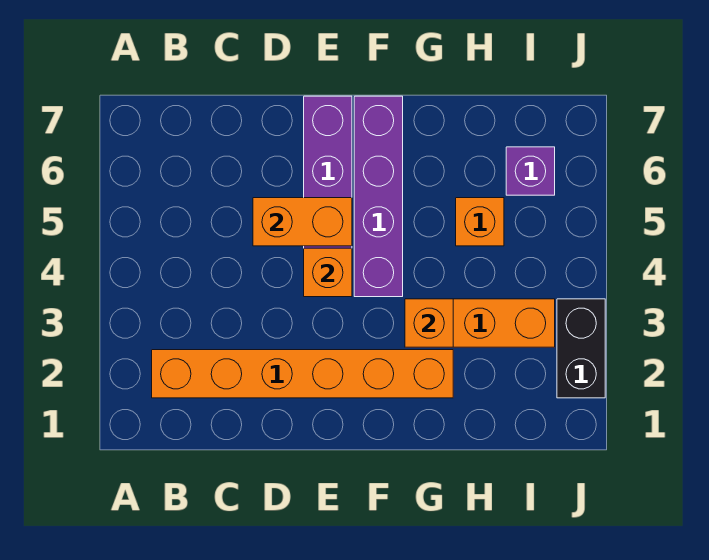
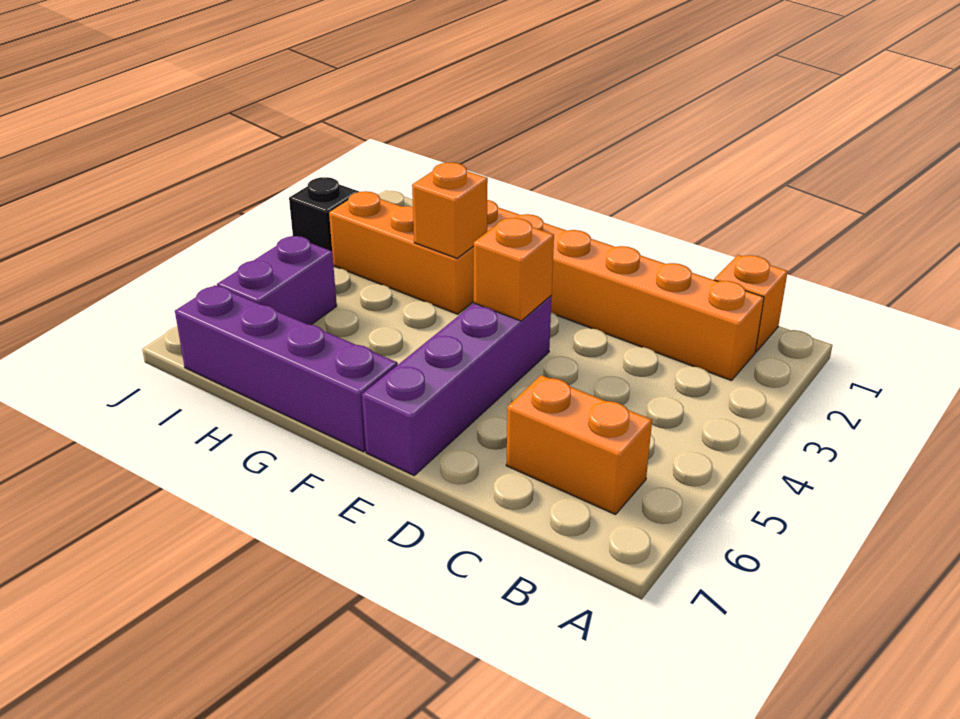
orange brick D5:E5 level 2 -> orange brick B6:C6 level 1
purple brick F4:F7 level 1 -> purple brick F7:I7 level 1
orange brick H5 level 1 -> orange brick B1 level 1
purple brick I6 level 1 -> purple brick I5:I6 level 1
black brick J2:J3 level 1 -> black brick J3 level 1

